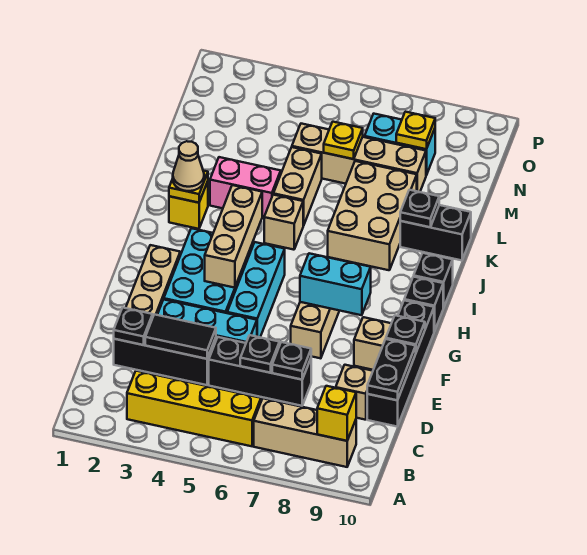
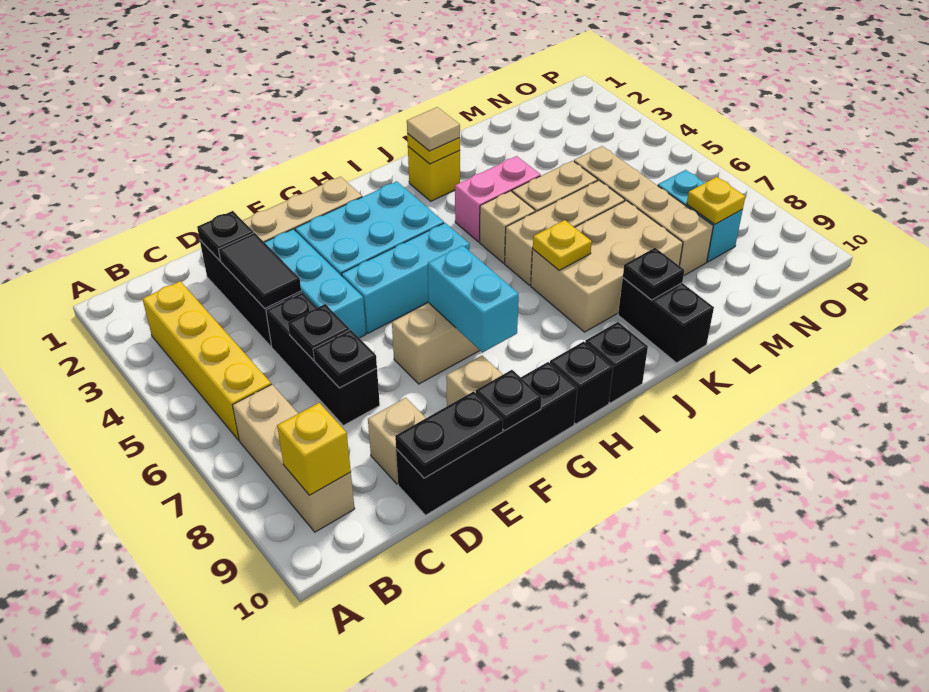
tan brick G4:I4 level 2 -> tan brick J6:L6 level 1
tan cone J2 level 3 -> tan tile J2 level 3
pink brick K3:K4 level 1 -> pink brick J4:K4 level 1
yellow plate M6 level 2 -> yellow plate J7 level 2

